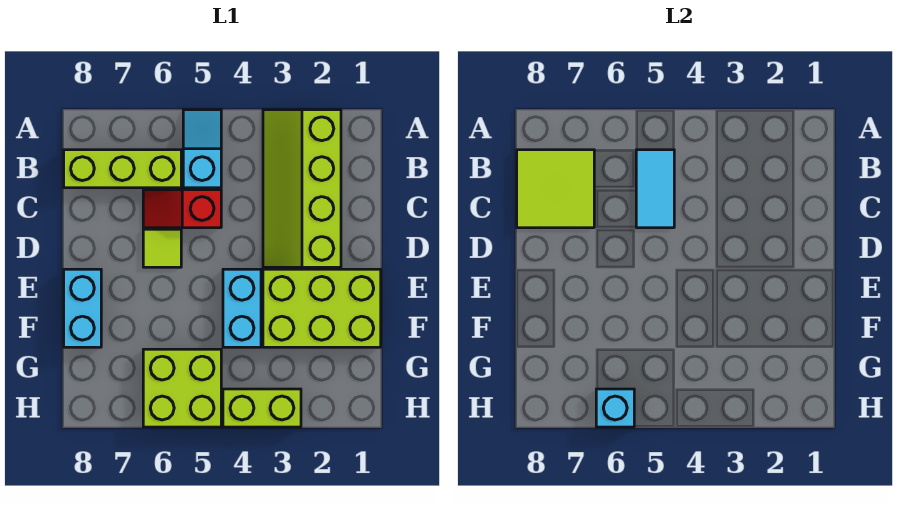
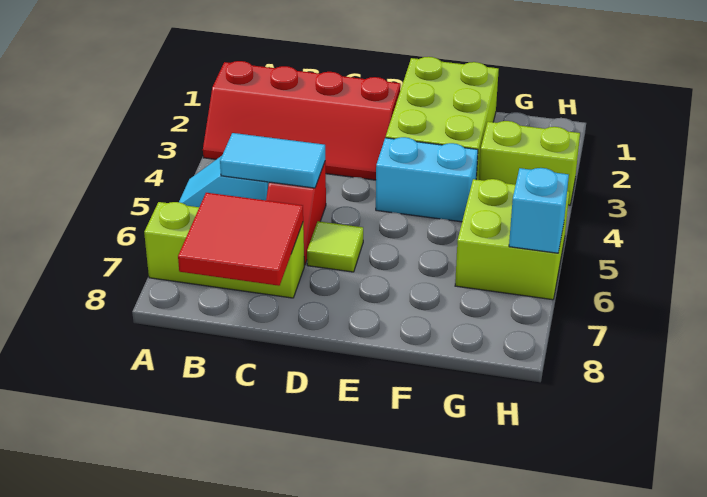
lime slope A2:D3 level 1 top 2 -> red slope A2:D3 level 1 top 2
lime brick B6:B8 level 1 -> lime brick A7:C7 level 1
lime tile B7:C8 level 2 -> red tile B7:C8 level 2
cyan brick E8:F8 level 1 -> none
lime brick H3:H4 level 1 -> lime brick G3:H3 level 1

